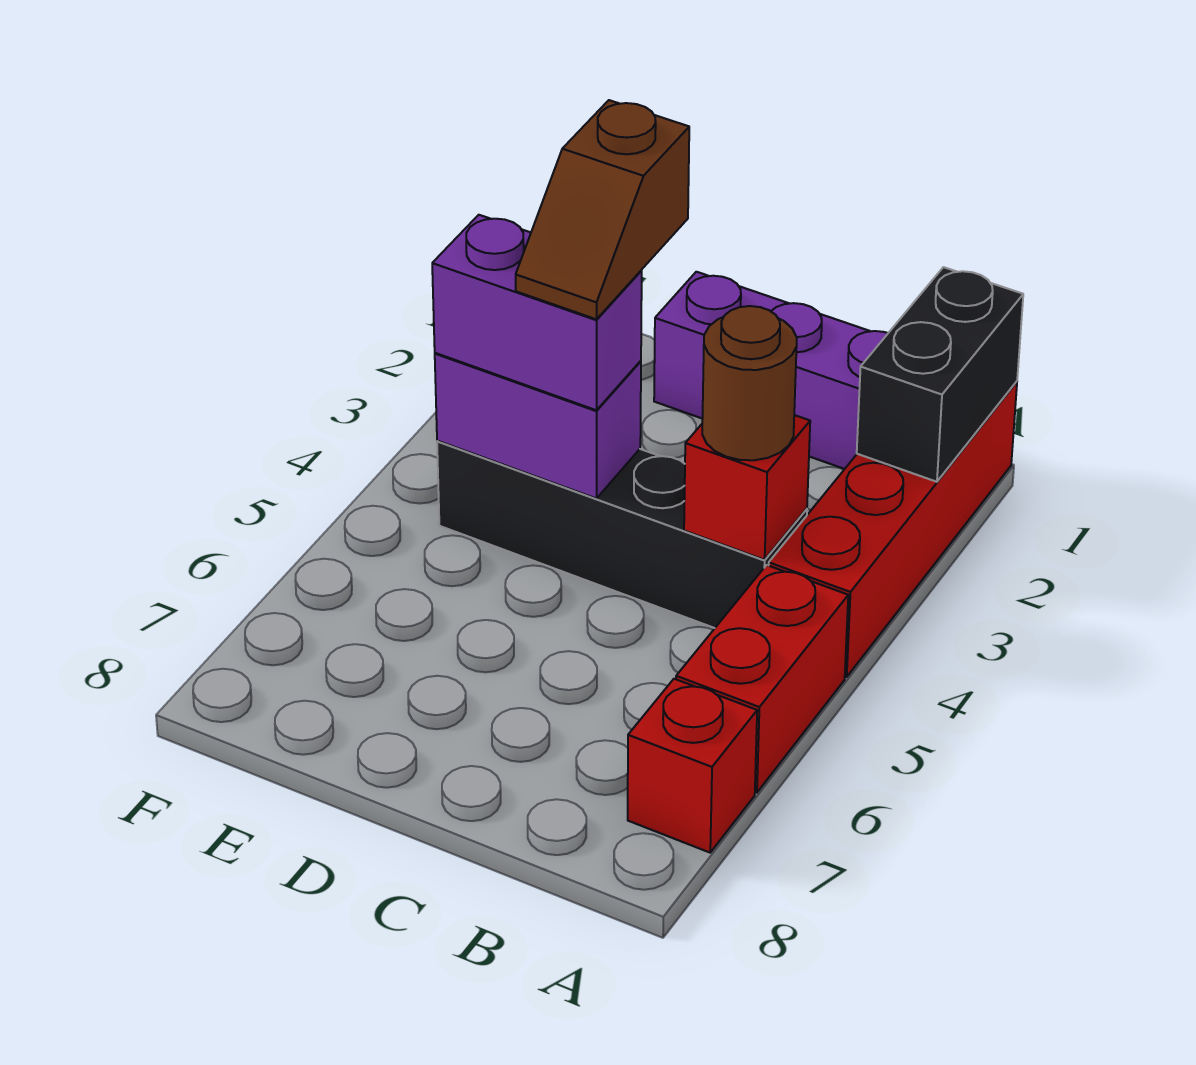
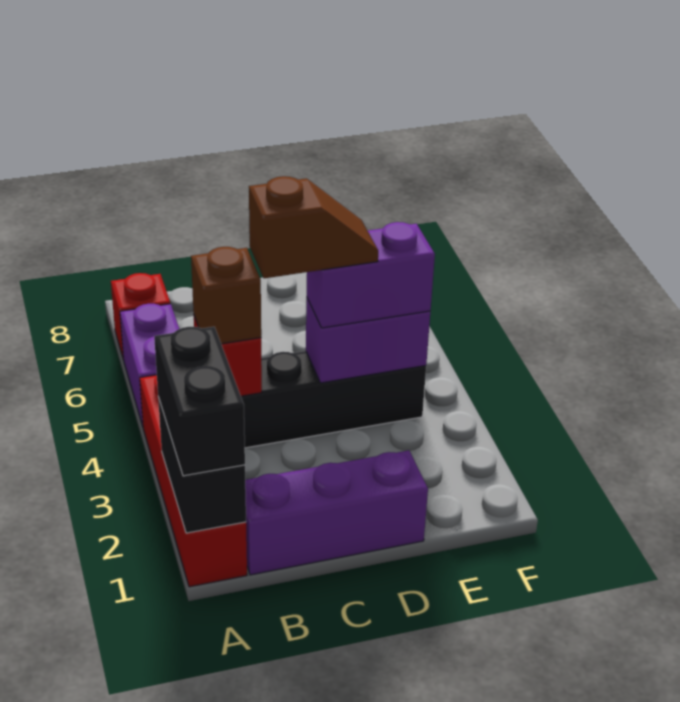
none -> black brick A1:A2 level 3
red brick A5:A6 level 1 -> purple brick A5:A6 level 1
brown round brick B4 level 3 -> brown brick B4 level 3
brown slope D3:D4 level 4 top 3 -> brown slope C4:D4 level 4 top C

